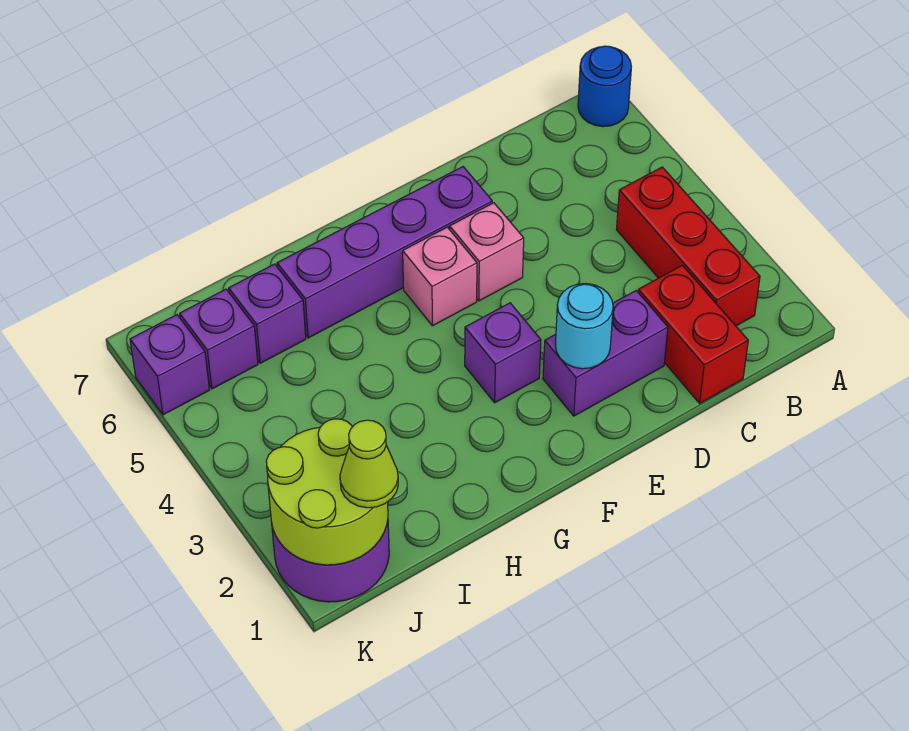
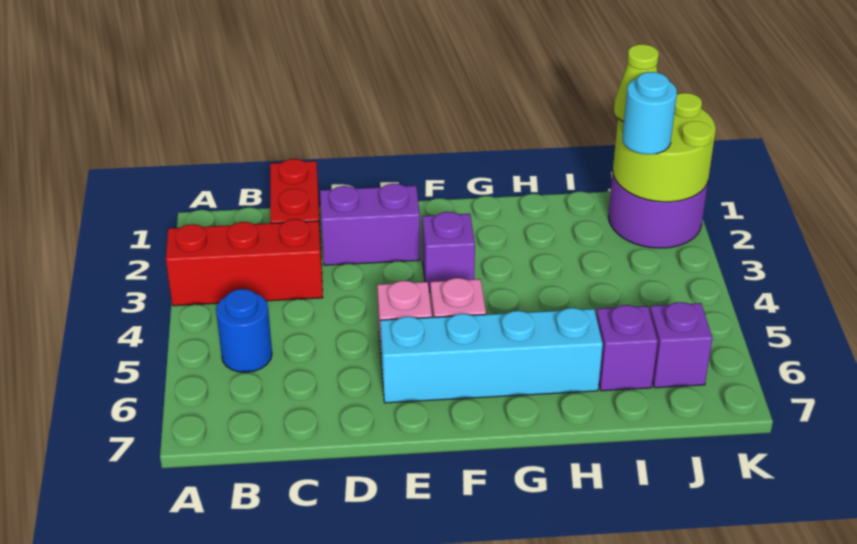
blue round brick A7 level 1 -> blue round brick B5 level 1
red brick B2:B4 level 1 -> red brick A3:C3 level 1
cyan round brick E2 level 2 -> cyan round brick J2 level 3
purple brick E6:H6 level 1 -> cyan brick E6:H6 level 1
purple brick K6 level 1 -> none

